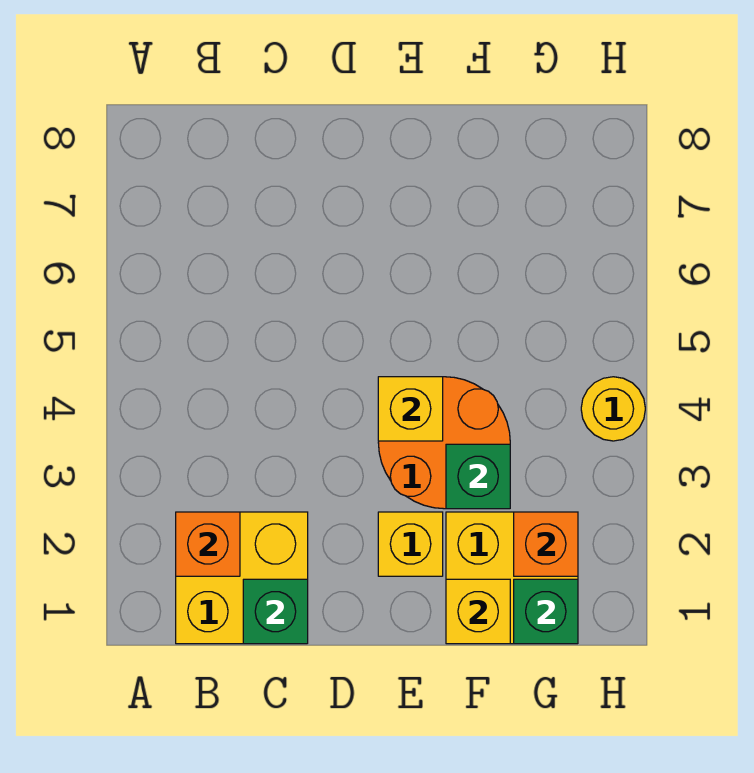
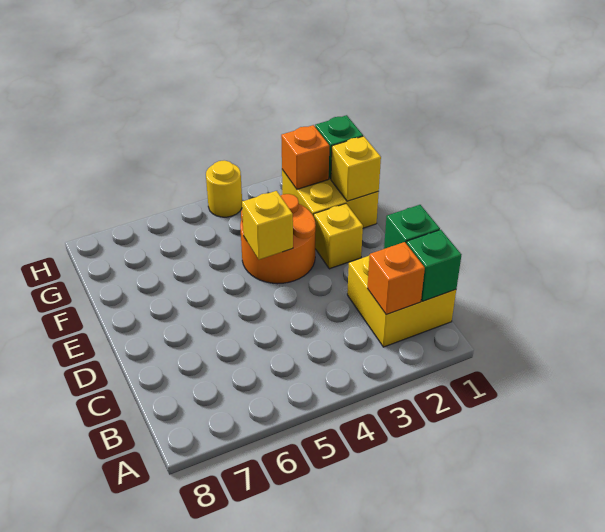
green brick F3 level 2 -> green brick B1 level 2

